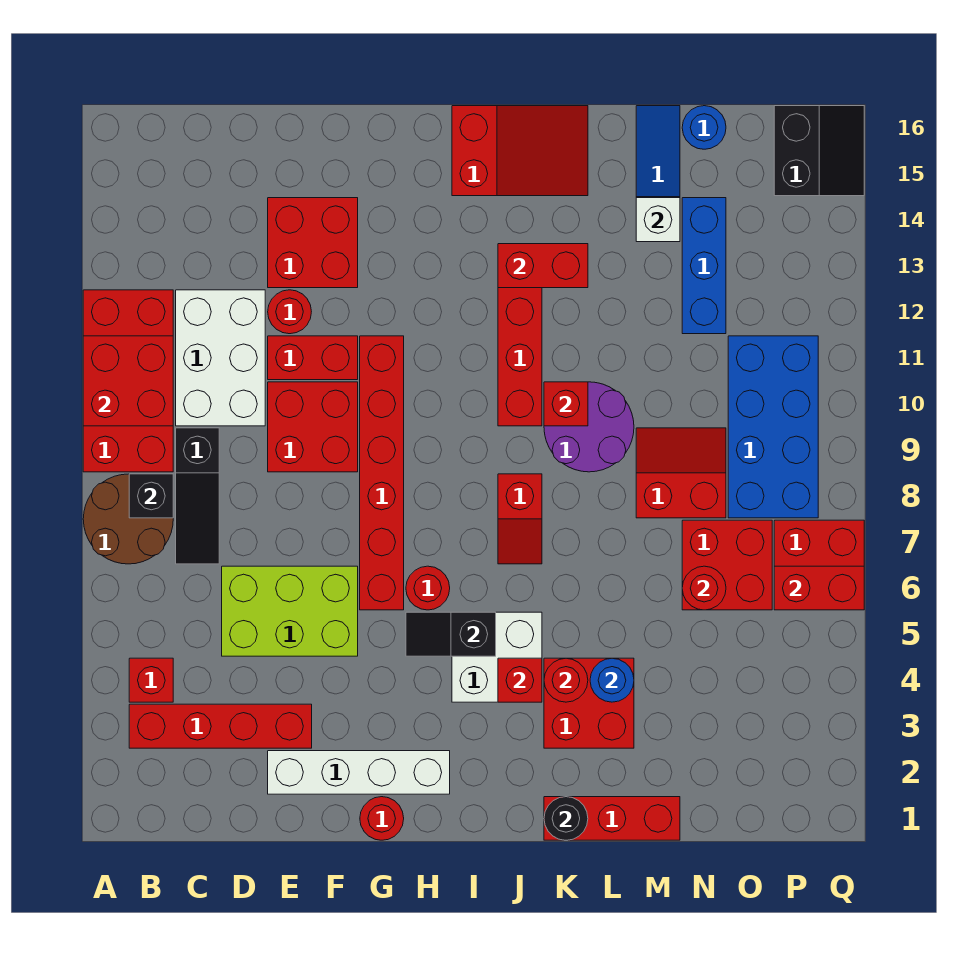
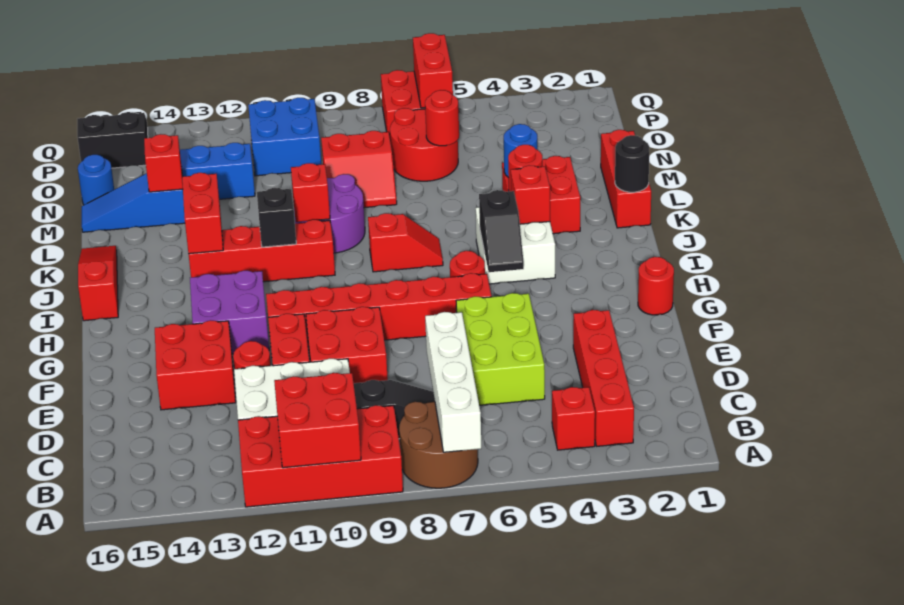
black brick B8 level 2 -> black brick J11 level 2
white brick E2:H2 level 1 -> white brick A7:D7 level 2
none -> purple brick G12:H13 level 1
red slope I15:K16 level 1 top I -> red slope I16:K16 level 1 top I
red slope M8:N9 level 1 top 8 -> red slope M8:N9 level 1 top N
white brick M14 level 2 -> red brick M14 level 2
red brick N6:O7 level 1 -> red round brick N6:O7 level 1
blue brick O8:P11 level 1 -> blue brick O10:P11 level 1

